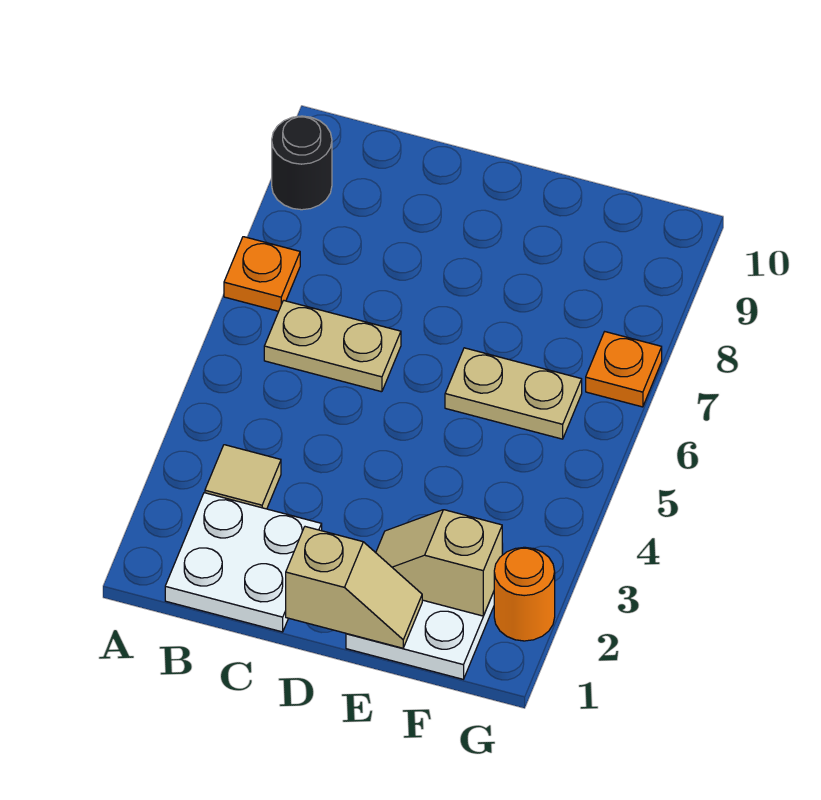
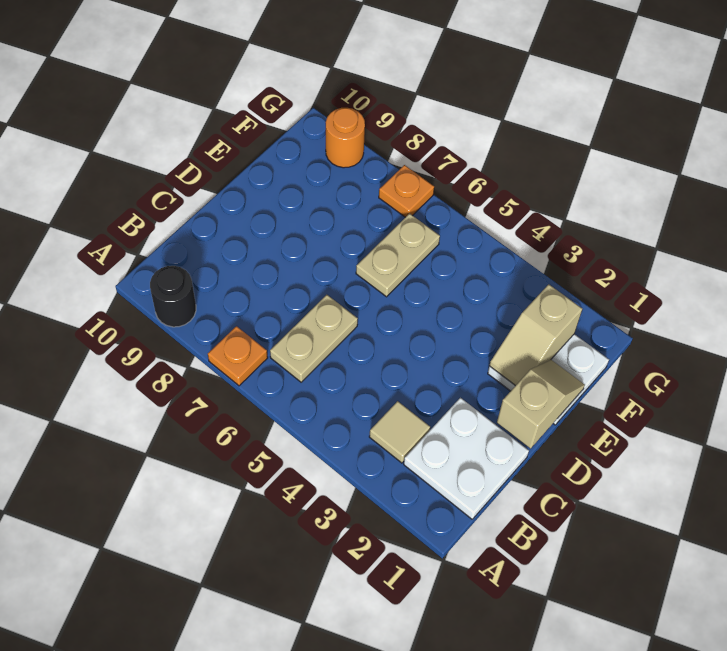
orange round brick G2 level 1 -> orange round brick G9 level 1

